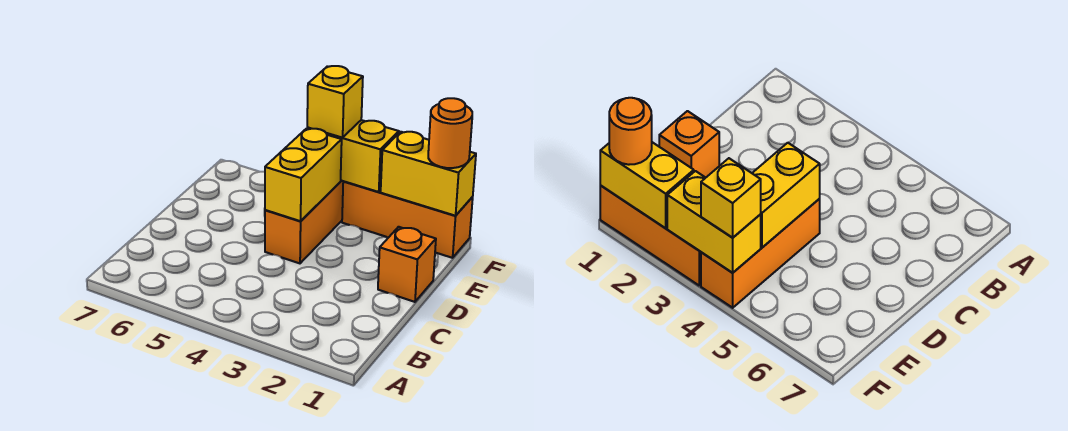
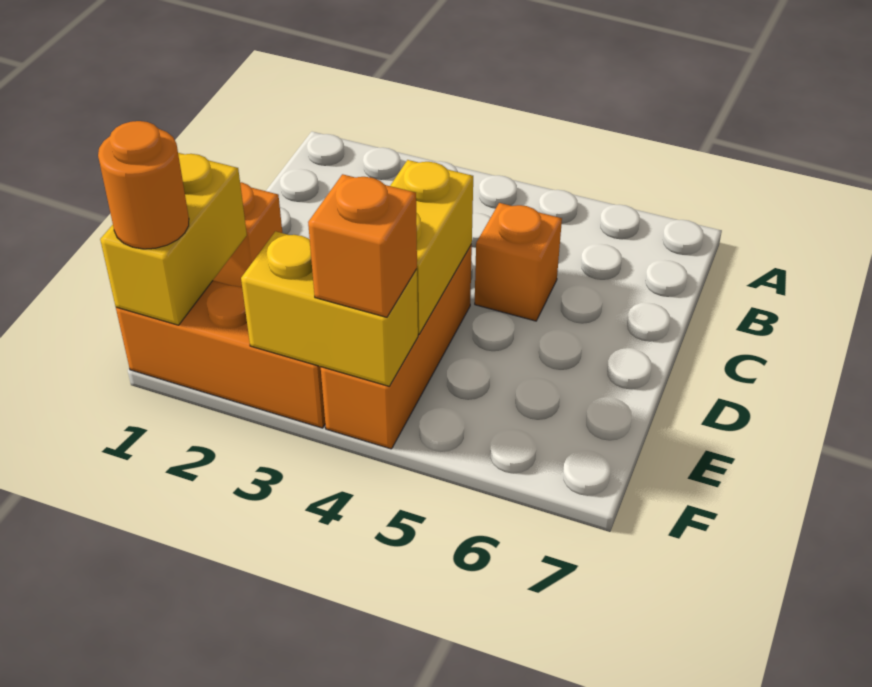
none -> orange brick C5 level 1
yellow brick F1:F2 level 2 -> yellow brick E1:F1 level 2
yellow brick F4 level 3 -> orange brick F4 level 3

